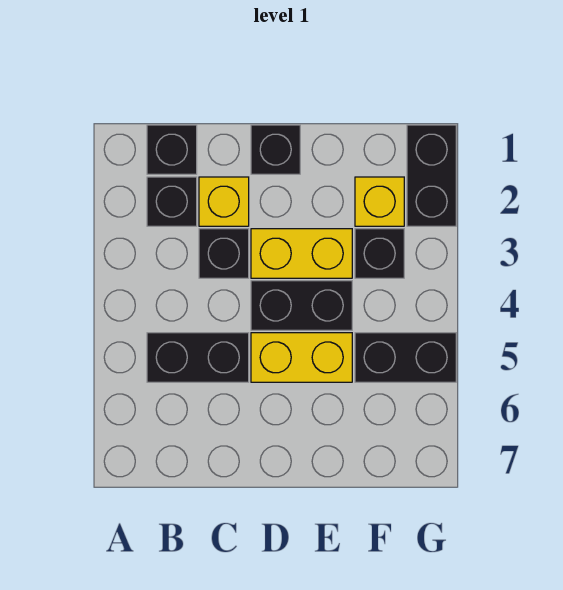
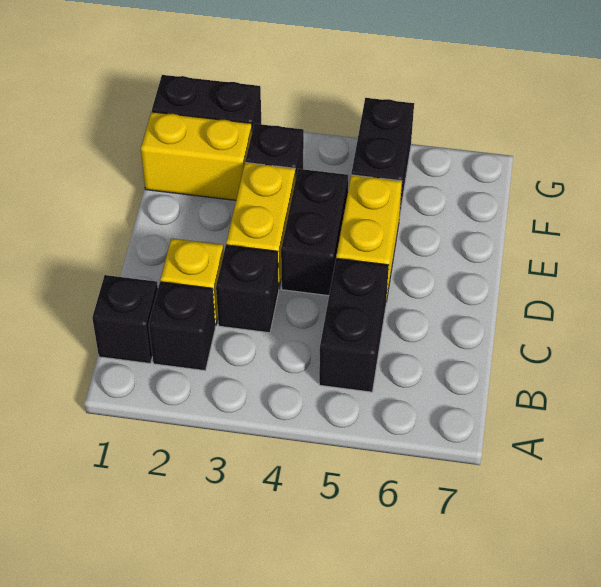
black brick D1 level 1 -> none
yellow brick F2 level 1 -> yellow brick F1:F2 level 1

